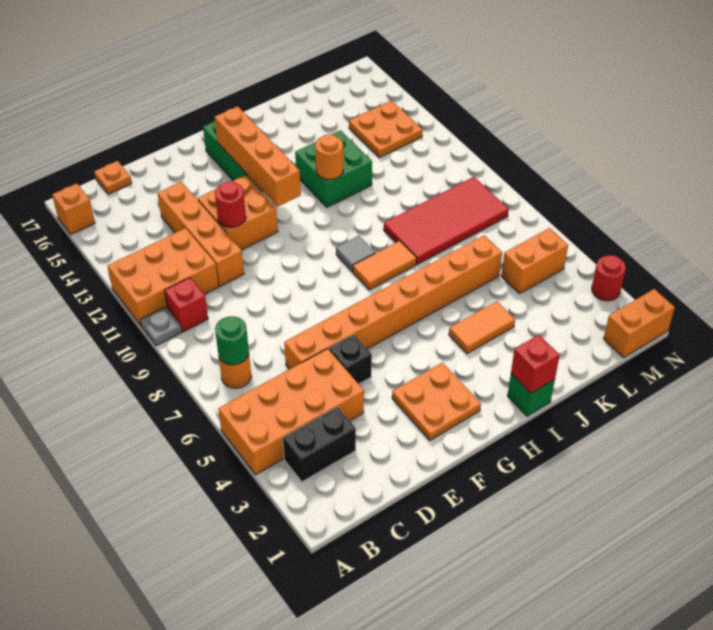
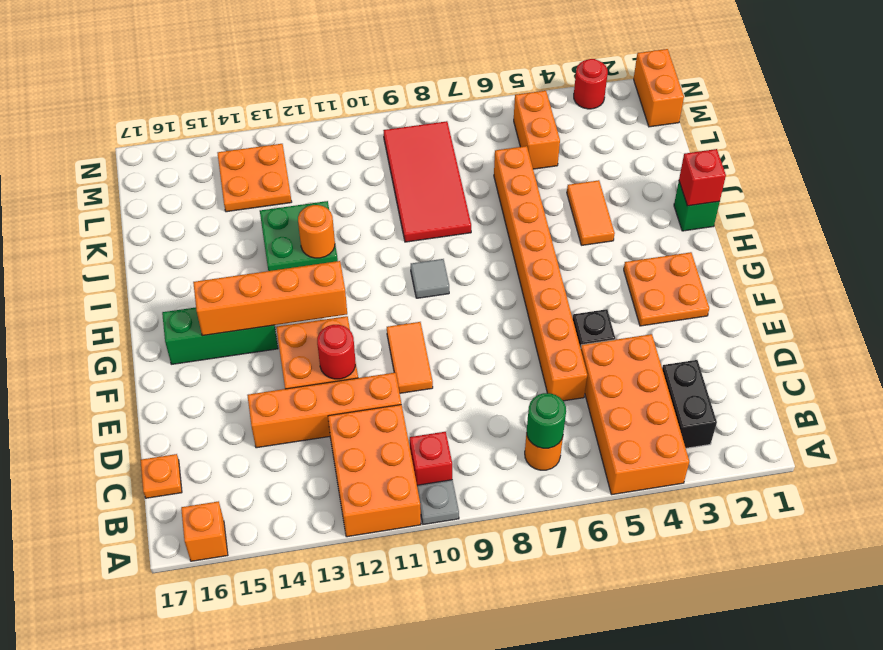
orange tile H8:I8 level 1 -> orange tile E10:F10 level 1

